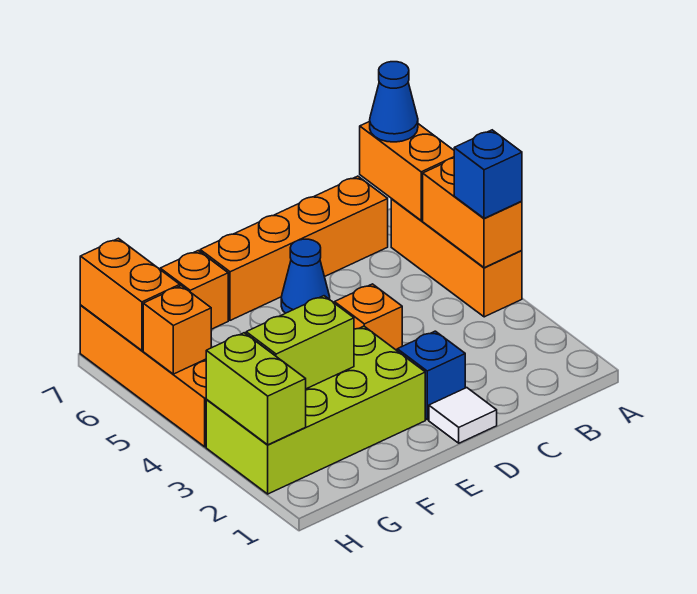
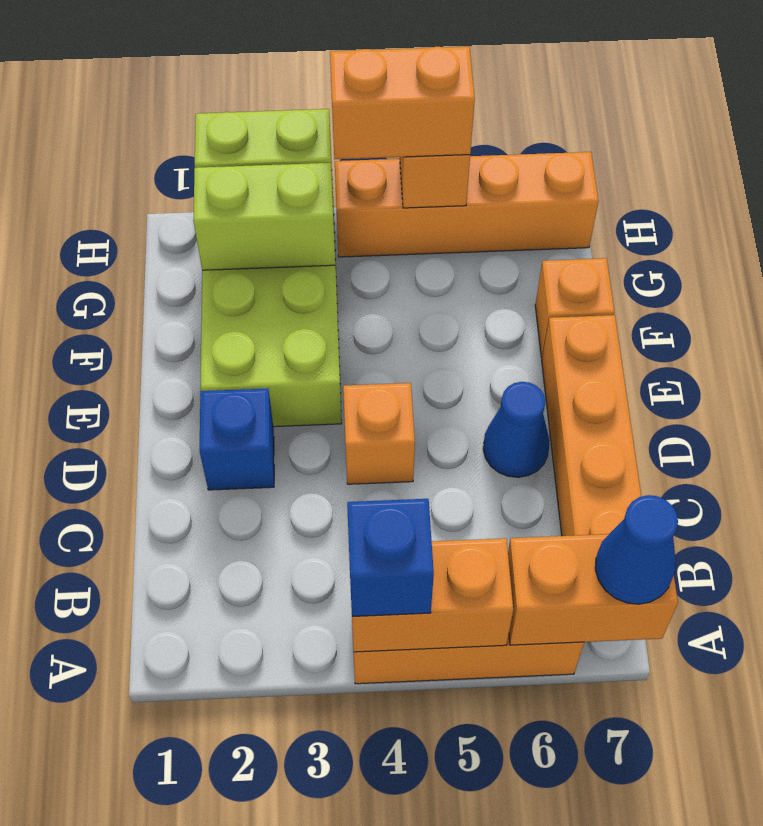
white tile D1 level 1 -> none
lime brick F3:G3 level 2 -> lime brick G2:G3 level 2
orange brick H6:H7 level 2 -> orange brick H4:H5 level 3

